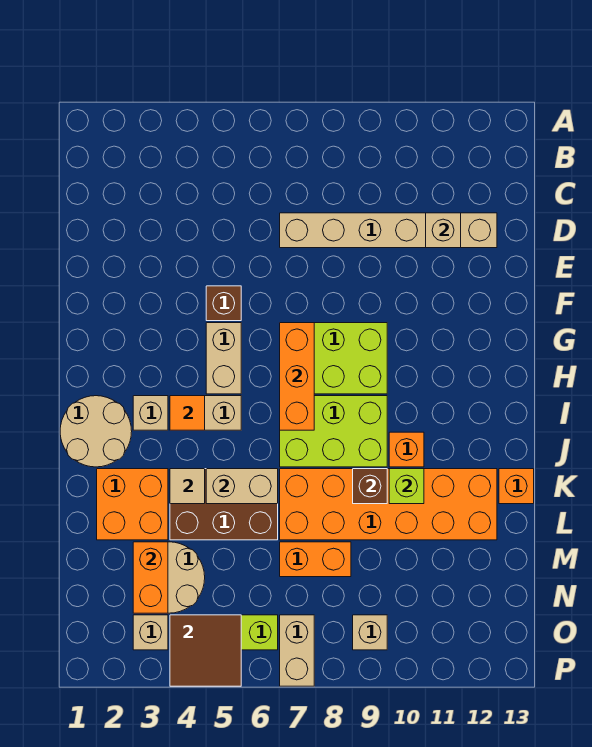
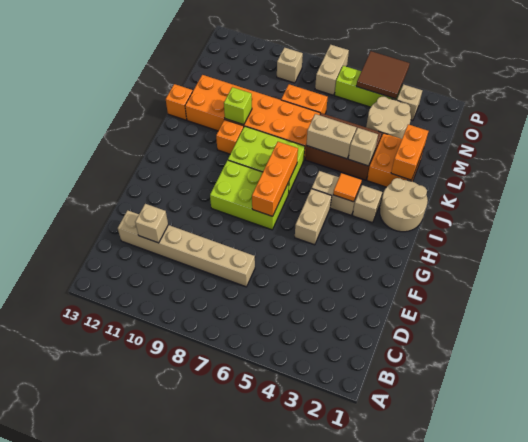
brown brick F5 level 1 -> none
tan tile K4 level 2 -> tan brick K4 level 2
brown brick K9 level 2 -> none
orange brick M3:N3 level 2 -> orange brick K2:L2 level 2

